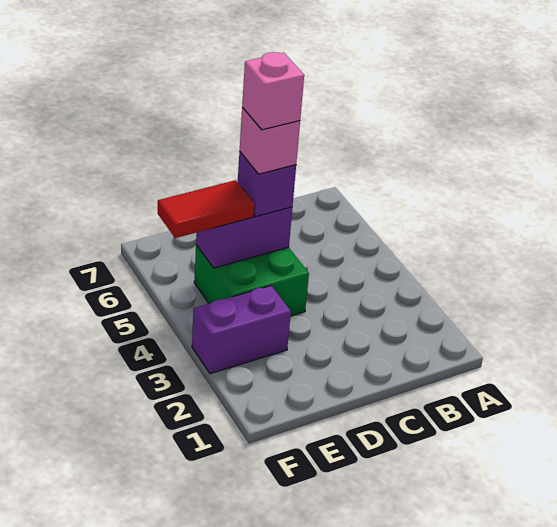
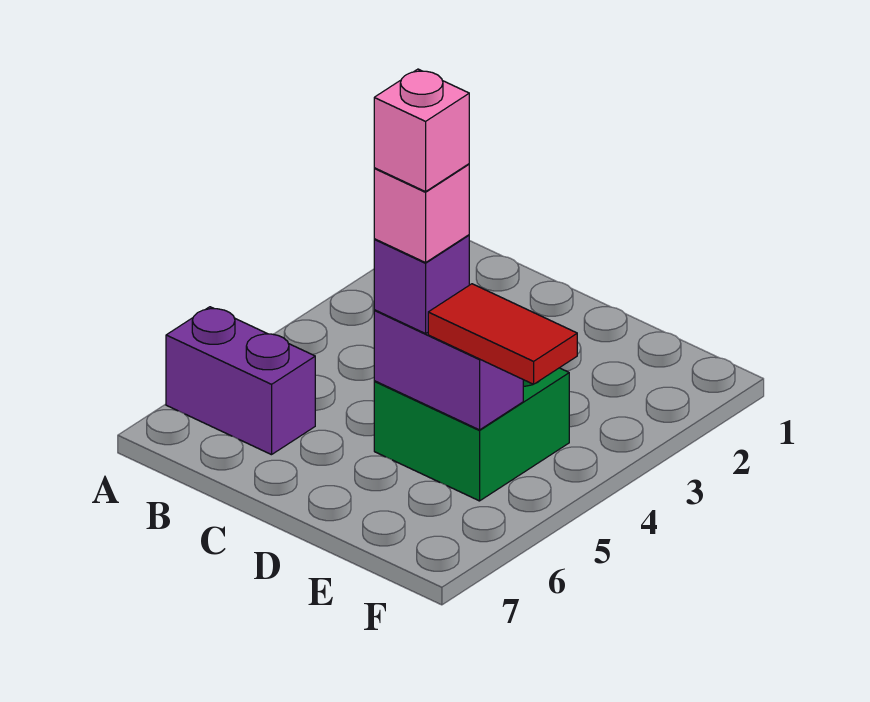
purple brick E3:F3 level 1 -> purple brick A6:B6 level 1

